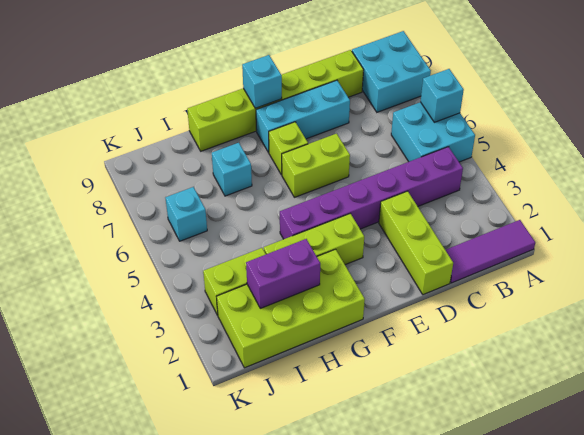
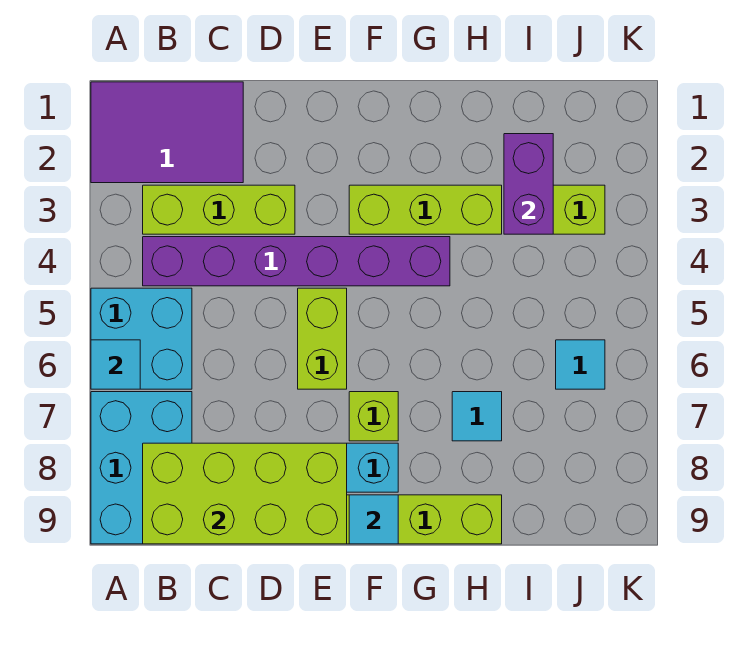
purple tile A1:C1 level 1 -> purple tile A1:C2 level 1
cyan brick A6 level 2 -> cyan tile A6 level 2
cyan brick A8:B9 level 1 -> cyan brick A7:B9 level 1
lime brick D1:D3 level 1 -> lime brick B3:D3 level 1
lime brick E6:F6 level 1 -> lime brick E5:E6 level 1
cyan brick F9 level 2 -> cyan tile F9 level 2
lime brick G1:J2 level 1 -> lime brick B8:E9 level 2
purple brick H2:I2 level 2 -> purple brick I2:I3 level 2
cyan brick H7 level 1 -> cyan tile H7 level 1
cyan brick J6 level 1 -> cyan tile J6 level 1

